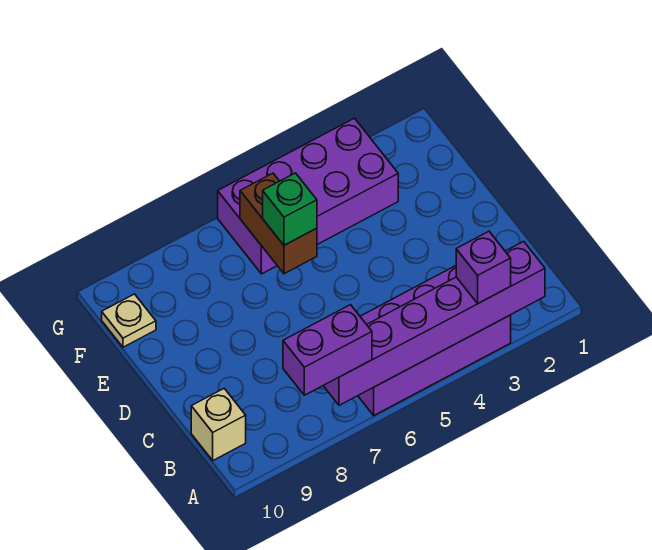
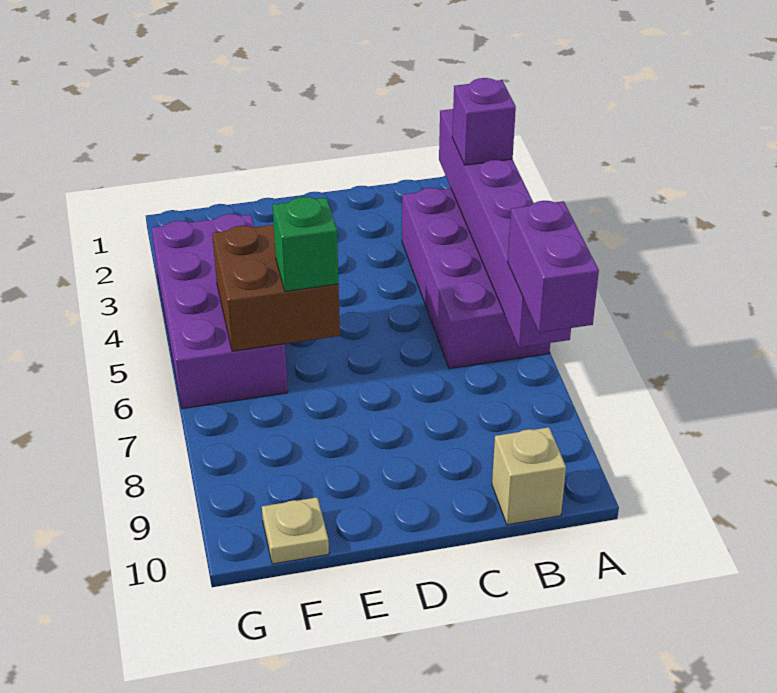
brown brick E6:F6 level 2 -> brown brick E5:F6 level 2

